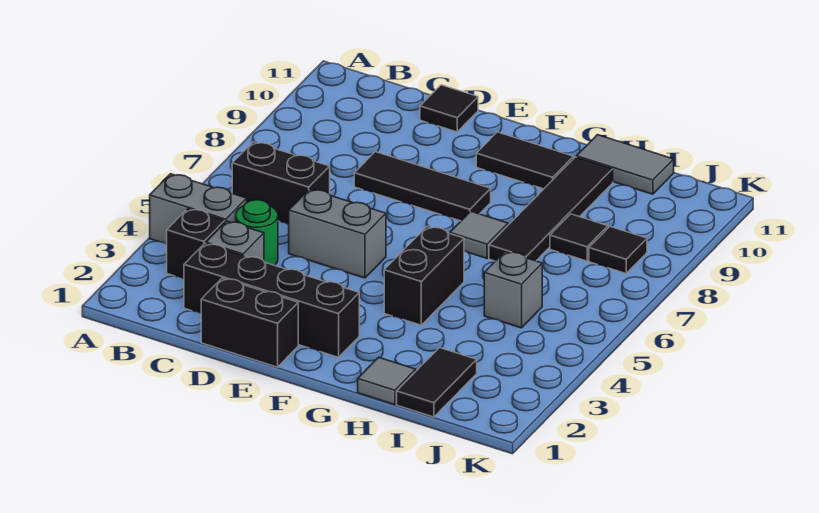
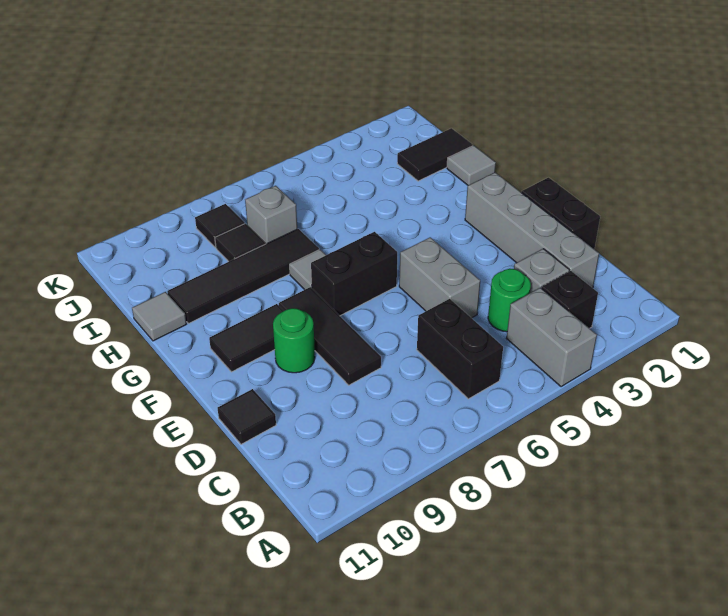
black brick C2:F2 level 1 -> grey brick C2:F2 level 1
none -> green round brick E9 level 1
black tile F10:G10 level 1 -> black tile F9:F10 level 1
black brick G4:G5 level 1 -> black brick F6:F7 level 1
grey tile H11:I11 level 1 -> grey tile H11 level 1
grey brick I5 level 1 -> grey brick I7 level 1

